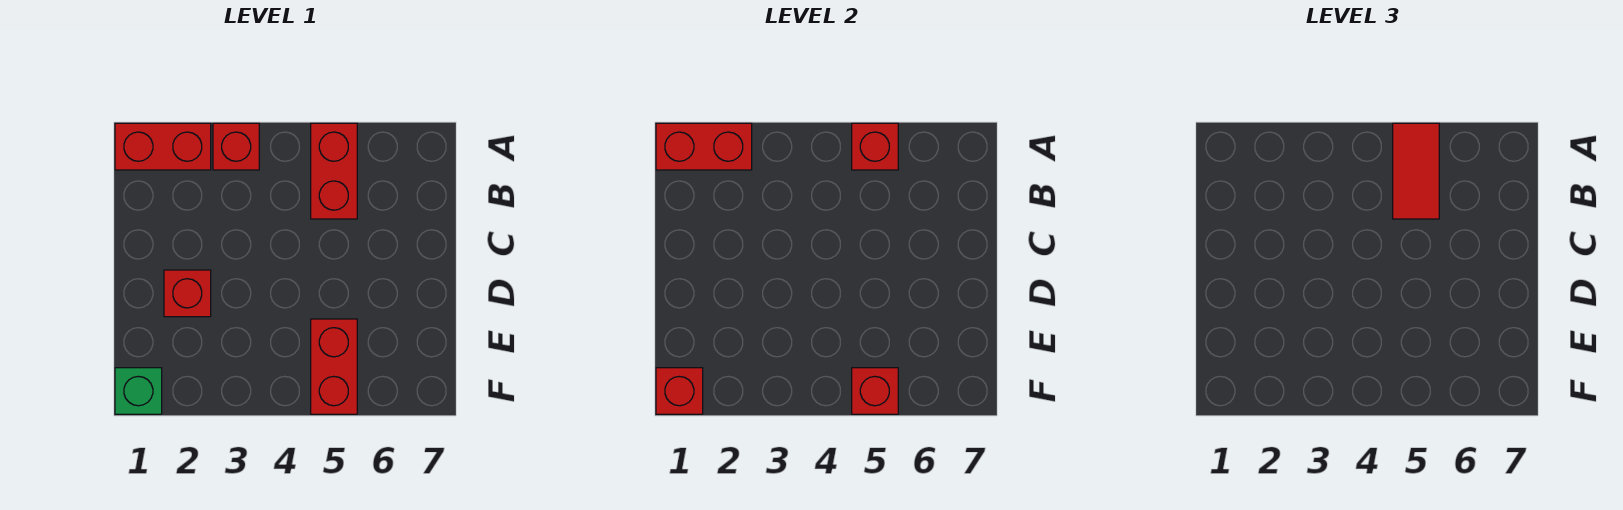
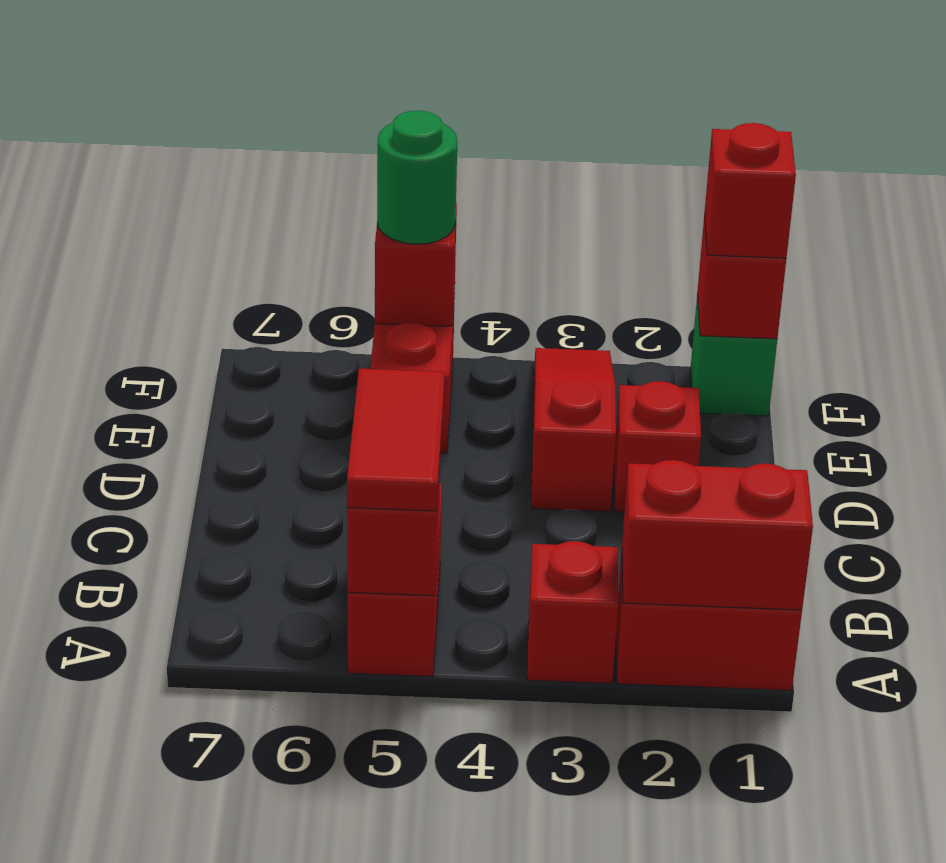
none -> red slope D3:F3 level 1 top D
none -> red brick F1 level 3
none -> green round brick F5 level 3

